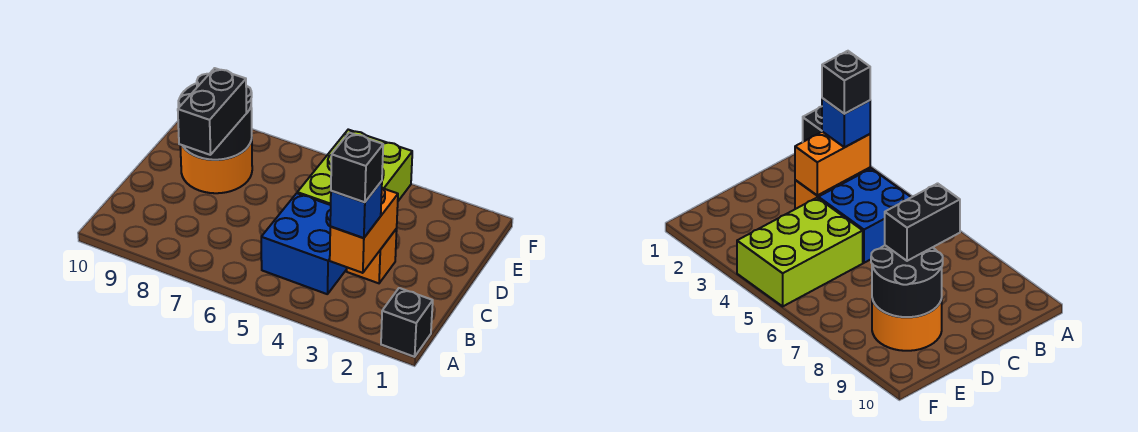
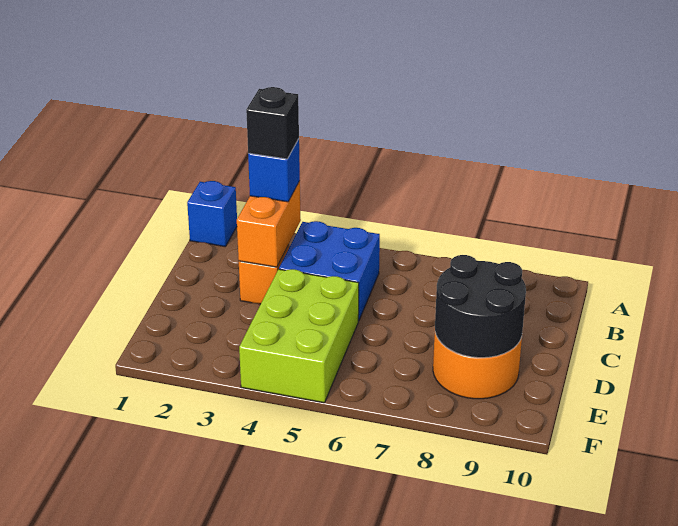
black brick A1 level 1 -> blue brick A1 level 1
black brick C8:D8 level 3 -> none

